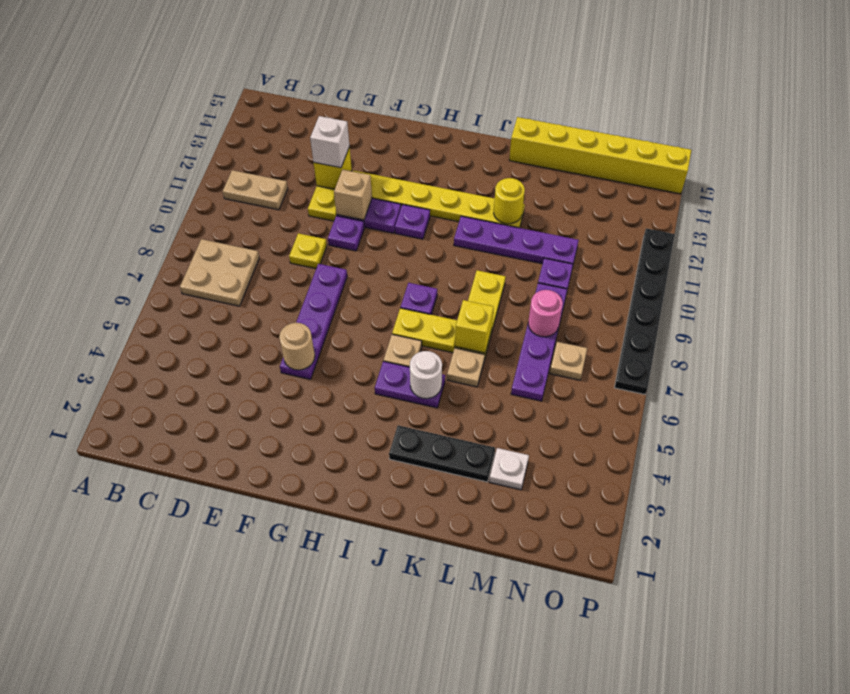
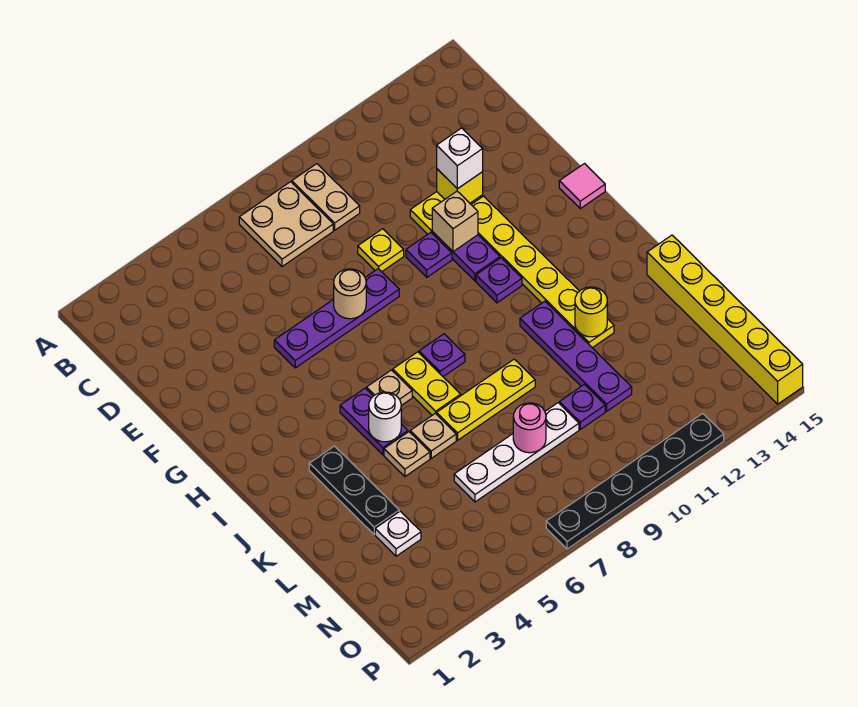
tan plate B11:C11 level 1 -> tan plate B9:C9 level 1
tan round brick F5 level 2 -> tan round brick F7 level 2
none -> pink tile G15 level 1
yellow brick K7 level 2 -> none
purple plate M6:M9 level 1 -> white plate M6:M9 level 1
tan plate N7 level 1 -> tan plate K5 level 1

